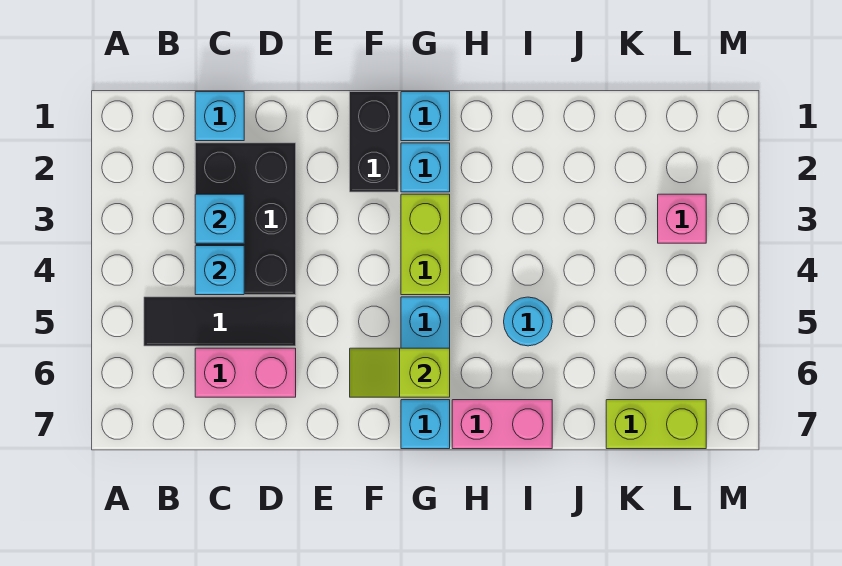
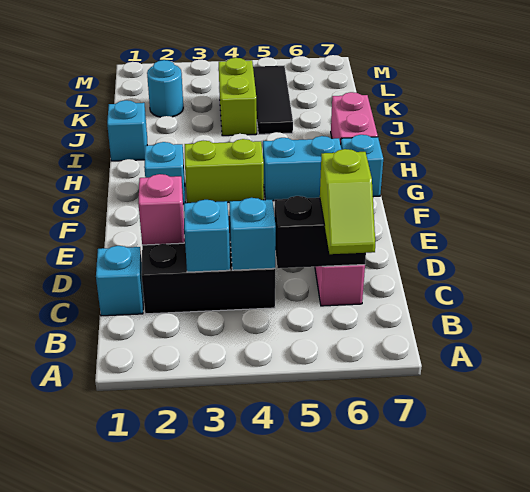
black tile B5:D5 level 1 -> black tile J5:L5 level 1
black brick F1:F2 level 1 -> black brick C5:C6 level 2
lime slope F6:G6 level 2 top G -> lime slope B6:C6 level 3 top C
cyan brick G1 level 1 -> cyan brick I1 level 1
cyan round brick I5 level 1 -> cyan round brick K2 level 1
lime brick K7:L7 level 1 -> lime brick J4:K4 level 1
pink brick L3 level 1 -> pink brick D2 level 2

